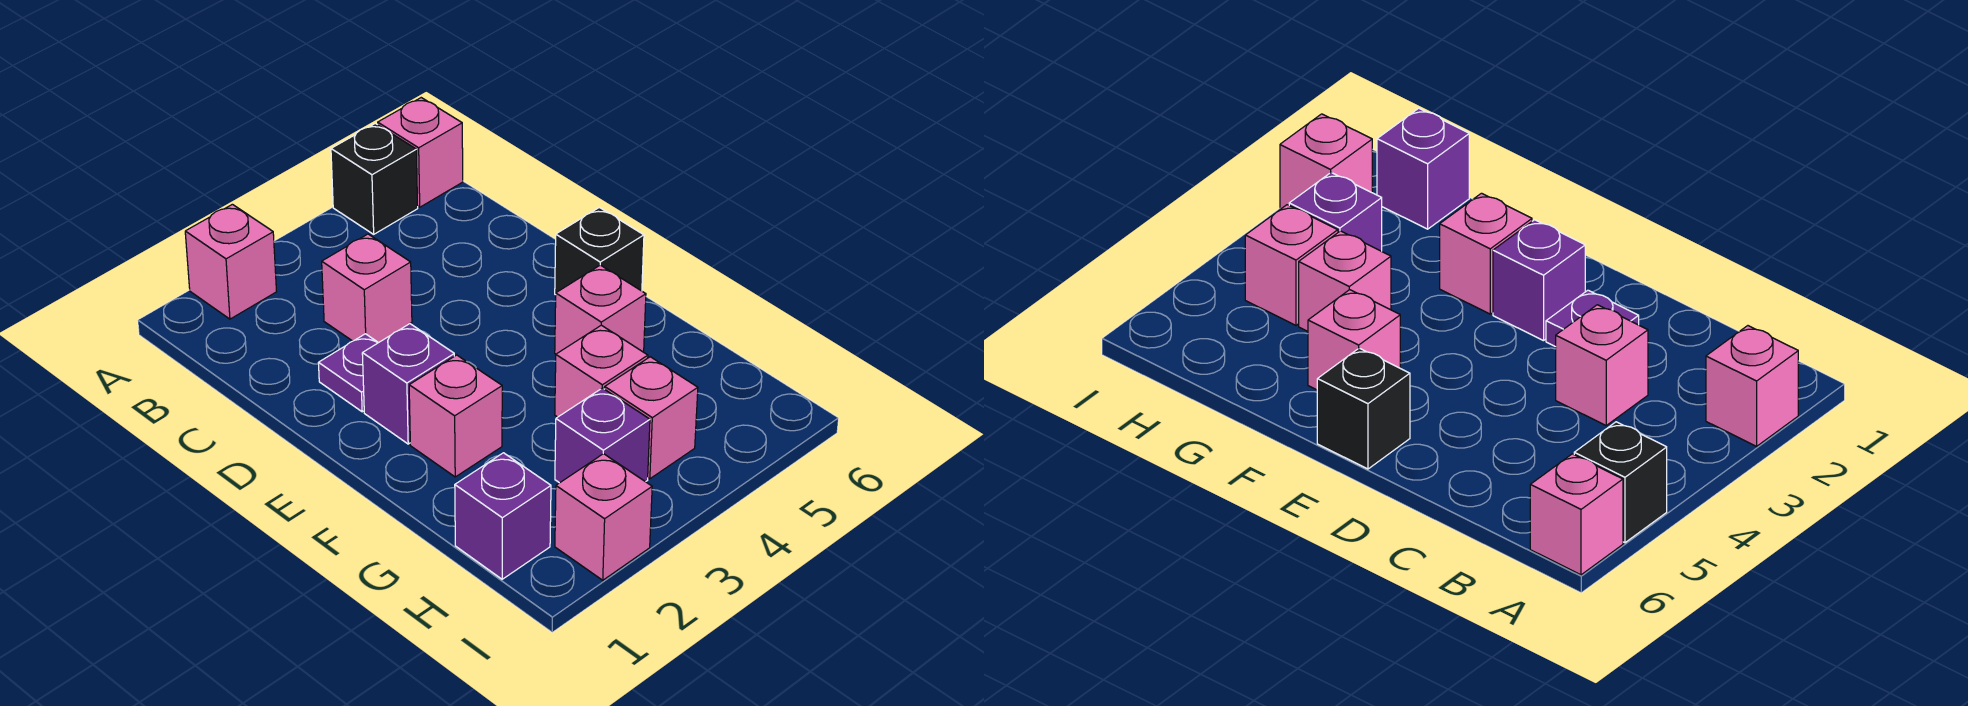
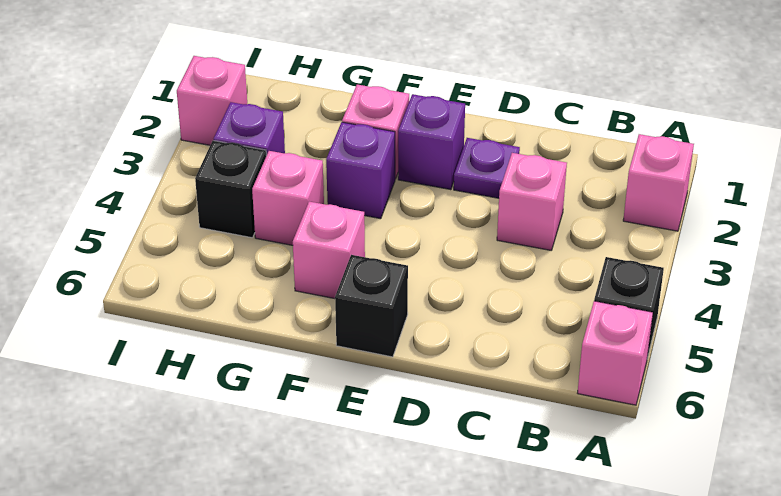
purple brick H1 level 1 -> purple brick F3 level 1
pink brick H4 level 1 -> black brick H4 level 1

